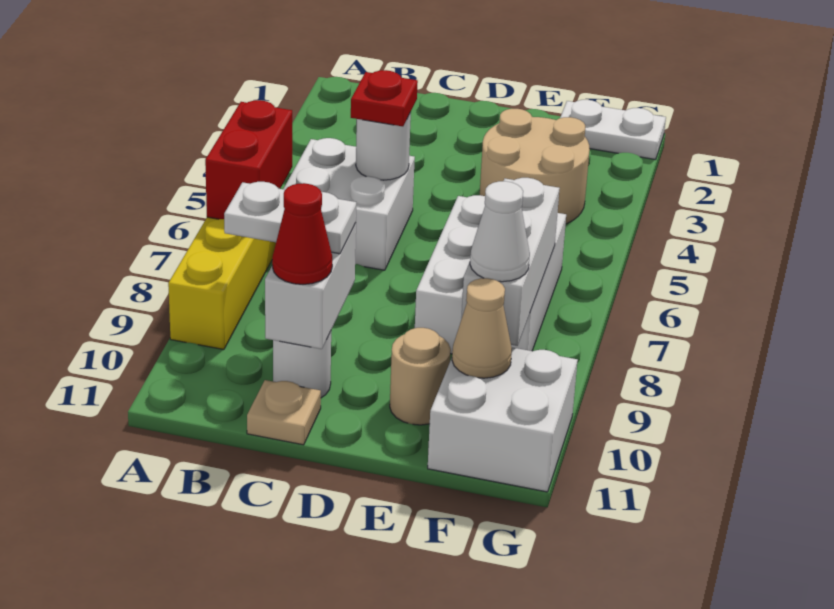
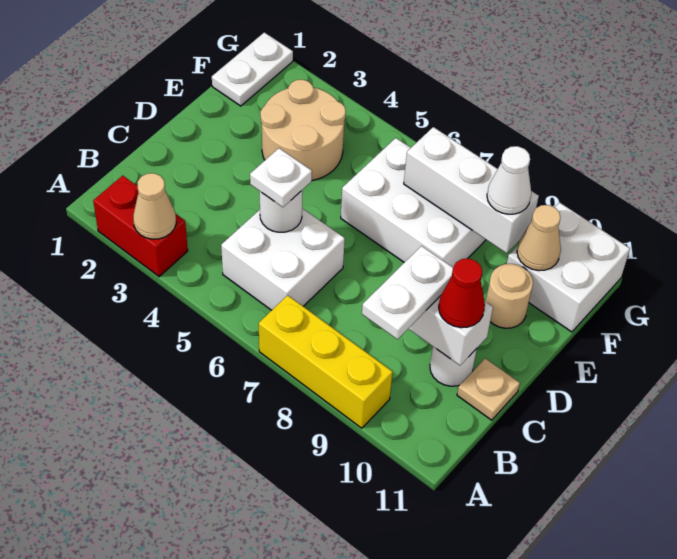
none -> tan cone A3 level 2
red brick A6:A7 level 2 -> red brick A2:A3 level 1
red plate C5 level 3 -> white plate C5 level 3

